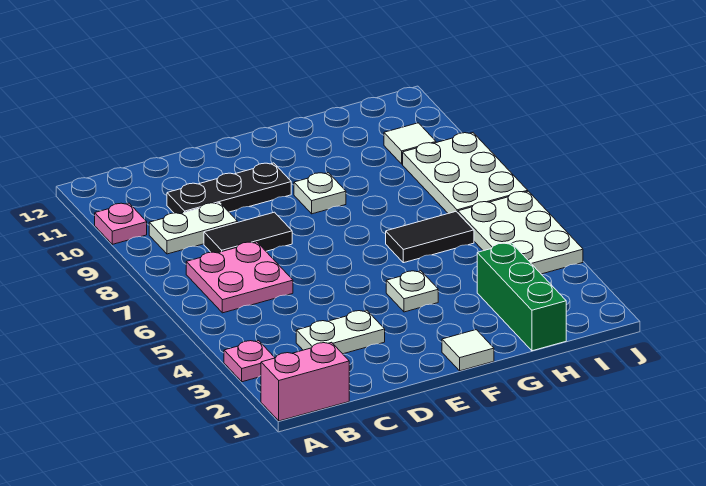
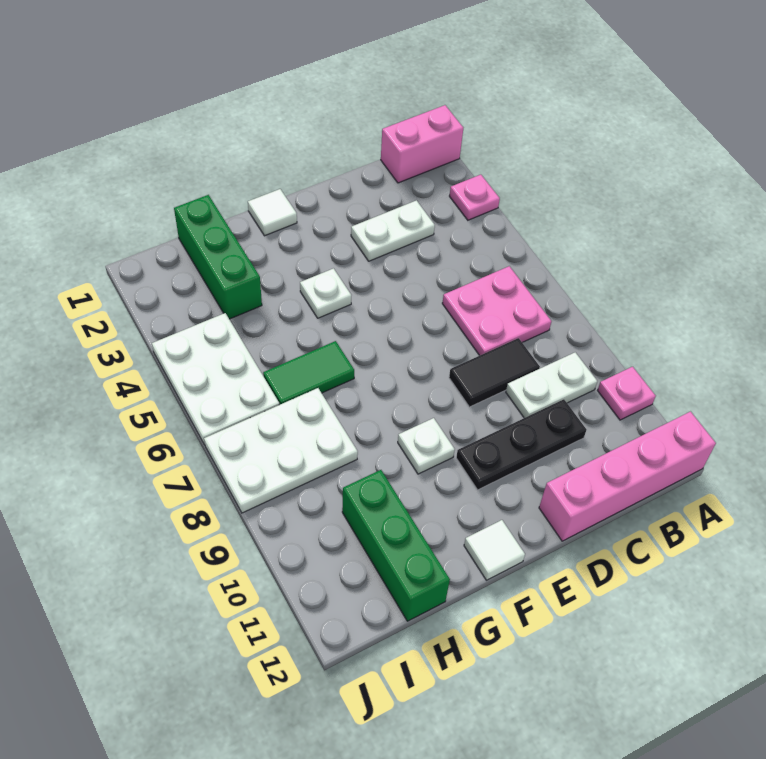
none -> pink brick A12:D12 level 1
black tile G6:H6 level 1 -> green tile G6:H6 level 1
none -> green brick H10:H12 level 1
white plate I7:J9 level 1 -> white plate H7:J8 level 1
white tile I10 level 1 -> white tile F12 level 1

